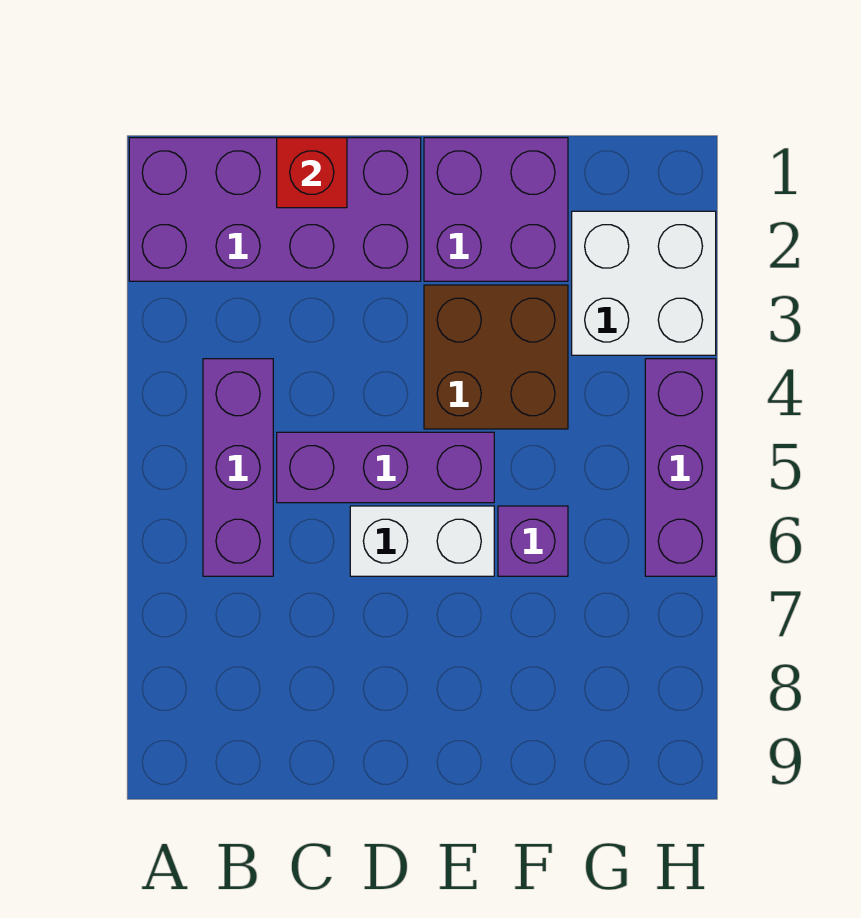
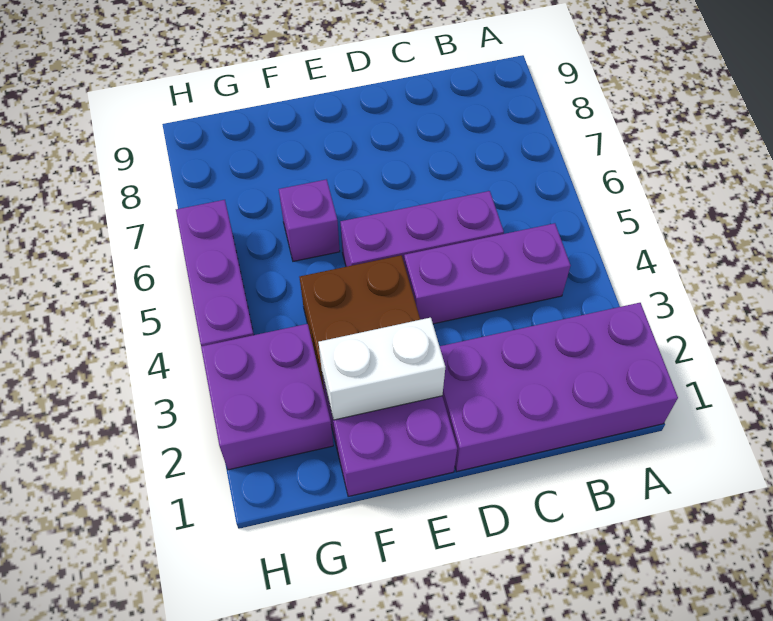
purple brick B4:B6 level 1 -> purple brick B4:D4 level 1
red brick C1 level 2 -> none
white brick D6:E6 level 1 -> white brick E2:F2 level 2
white brick G2:H3 level 1 -> purple brick G2:H3 level 1

